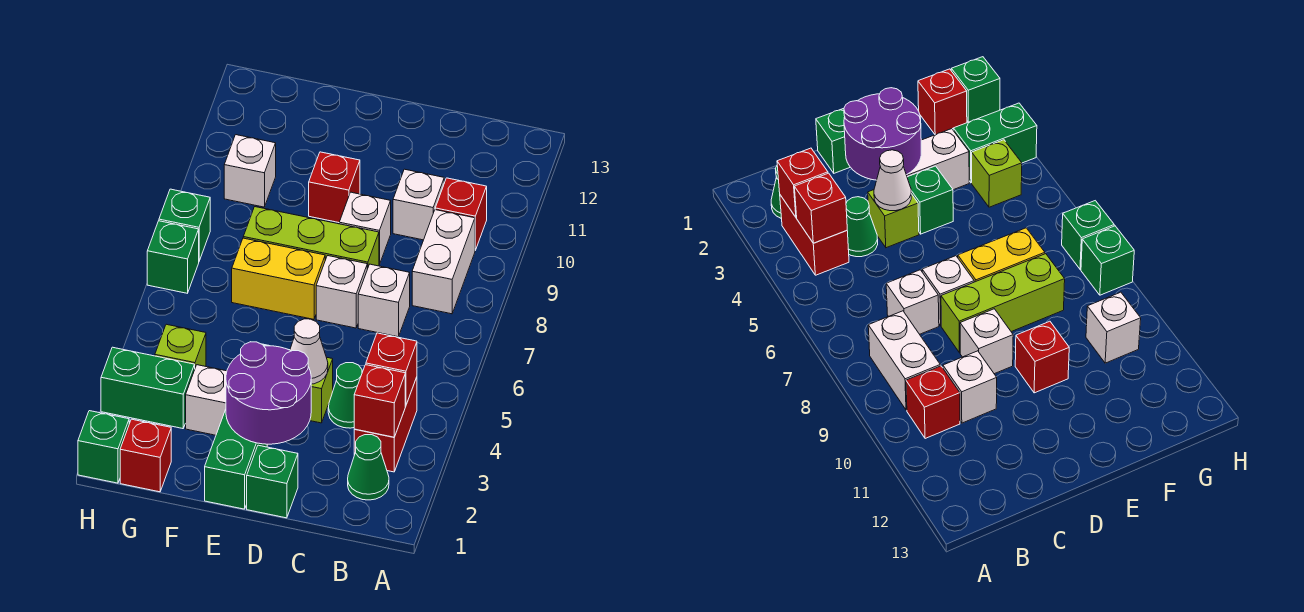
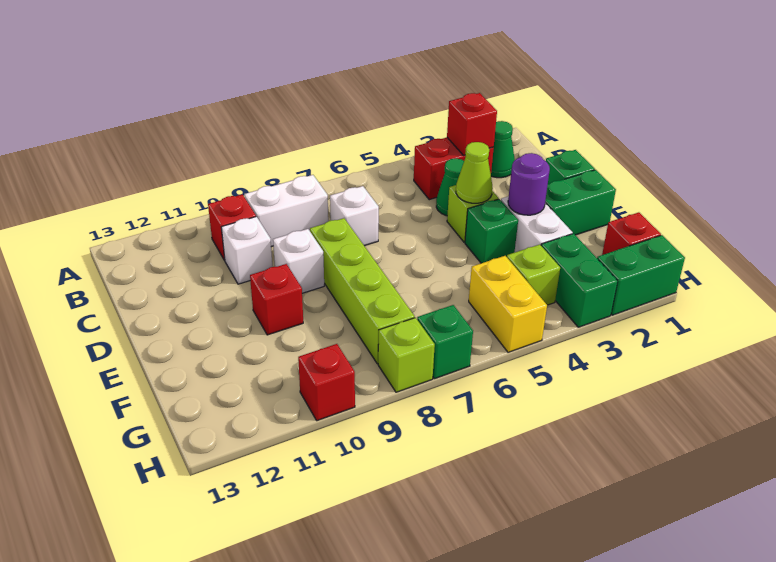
red brick B4 level 2 -> red brick H10 level 1
purple round brick D2:E3 level 2 -> purple round brick E3 level 2
white cone D4 level 2 -> lime cone D4 level 2
white brick D7 level 1 -> none
lime brick D8:F8 level 1 -> lime brick D8:G8 level 1
yellow brick E7:F7 level 1 -> yellow brick G5:H5 level 1
white brick G10 level 1 -> none
green brick H1 level 1 -> green brick H1:H2 level 1
green brick H8 level 1 -> lime brick H8 level 1

